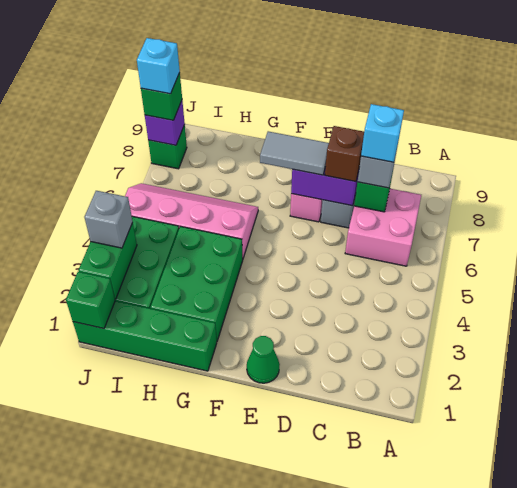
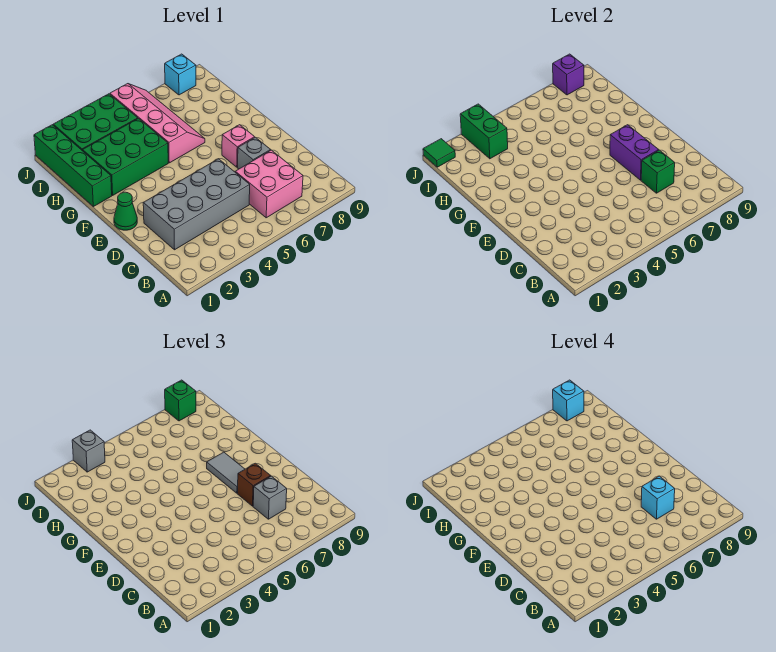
none -> grey brick C2:D5 level 1
green brick J1 level 2 -> green tile J1 level 2
green brick J2:J3 level 2 -> green brick I3:J3 level 2
green brick J8 level 1 -> cyan brick J8 level 1

